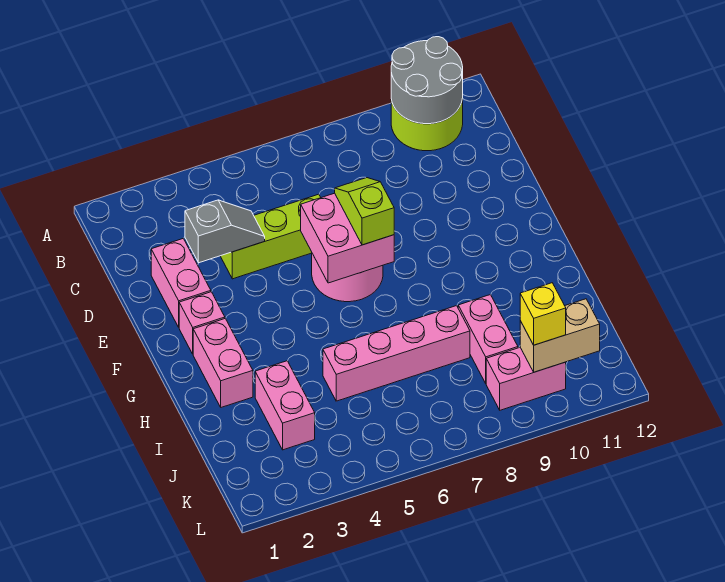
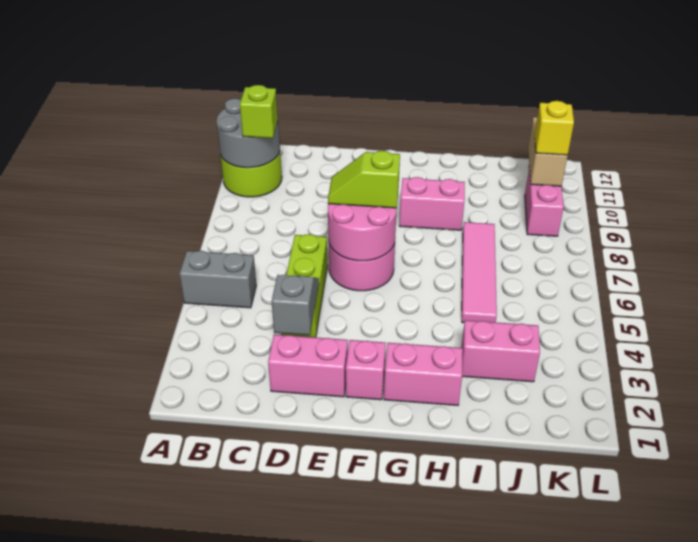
none -> grey brick A5:B5 level 1
none -> lime brick B10 level 3
pink brick E6:F7 level 2 -> pink round brick E6:F7 level 2
pink brick I5:I8 level 1 -> pink tile I5:I8 level 1
pink brick I9:J9 level 1 -> pink brick G9:H9 level 1

